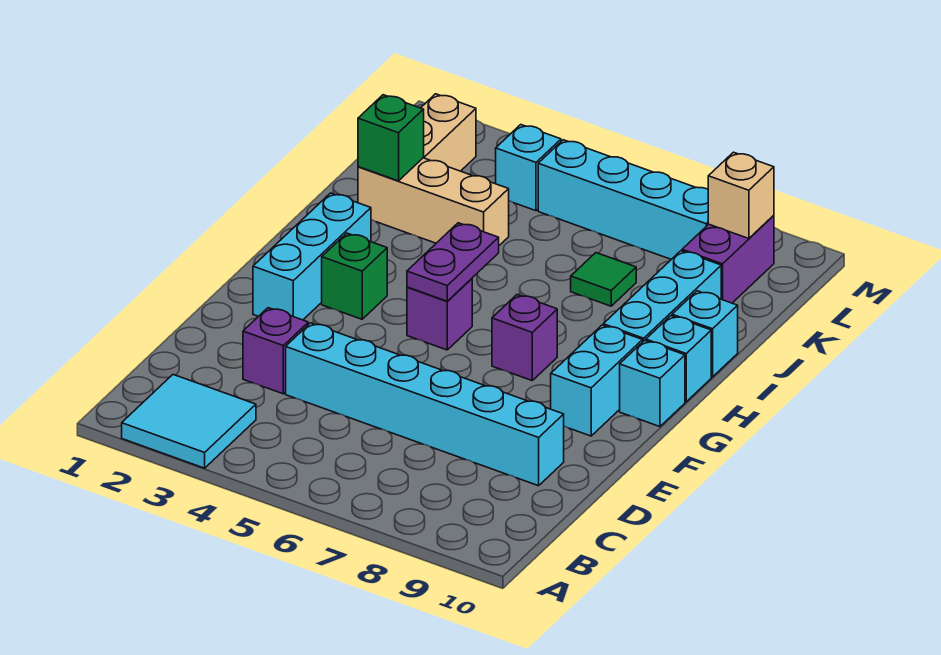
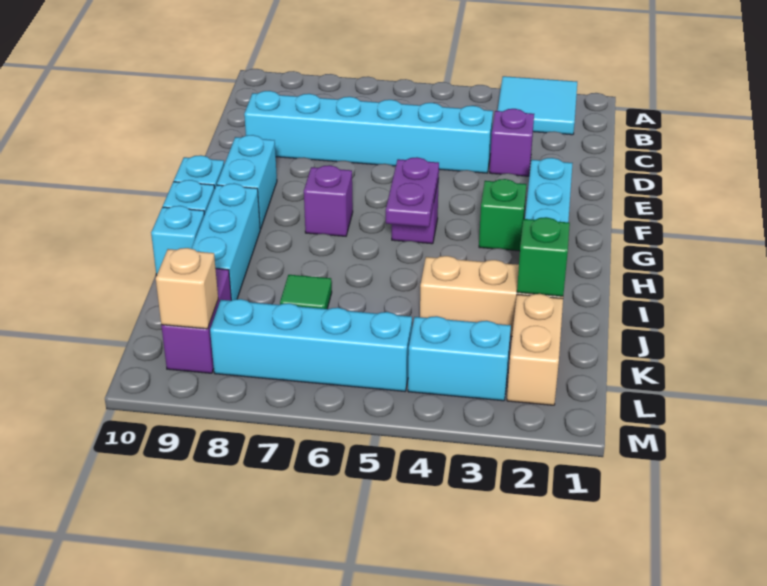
cyan brick L4 level 1 -> cyan brick L3:L4 level 1

